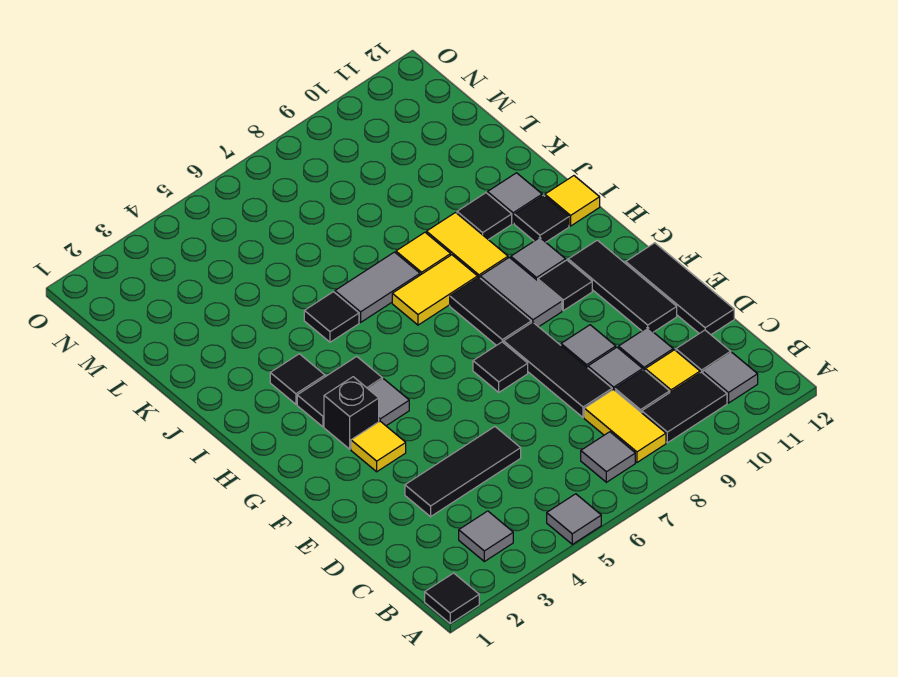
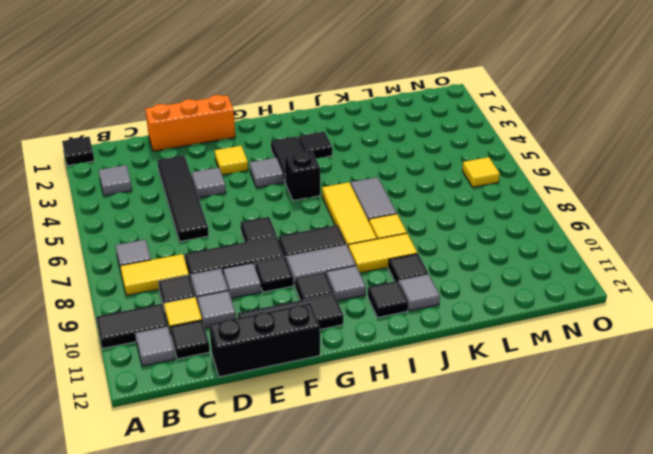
grey tile A5 level 1 -> grey tile E4 level 1
black tile B9:B10 level 1 -> black tile A10:B10 level 1
none -> orange brick D1:F1 level 1
black tile D3:D5 level 1 -> black tile D3:D6 level 1
black tile D12:F12 level 1 -> black brick D12:F12 level 1
black brick G3 level 1 -> black brick H5 level 1
yellow tile I7:I8 level 1 -> yellow tile I6:I8 level 1
yellow tile I12 level 1 -> yellow tile N6 level 1
black tile J5 level 1 -> black tile F9 level 1

